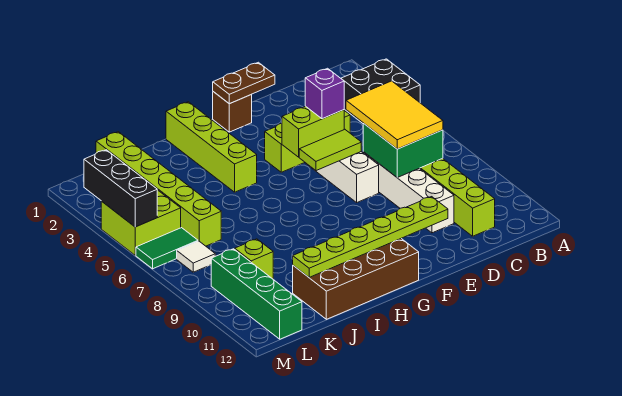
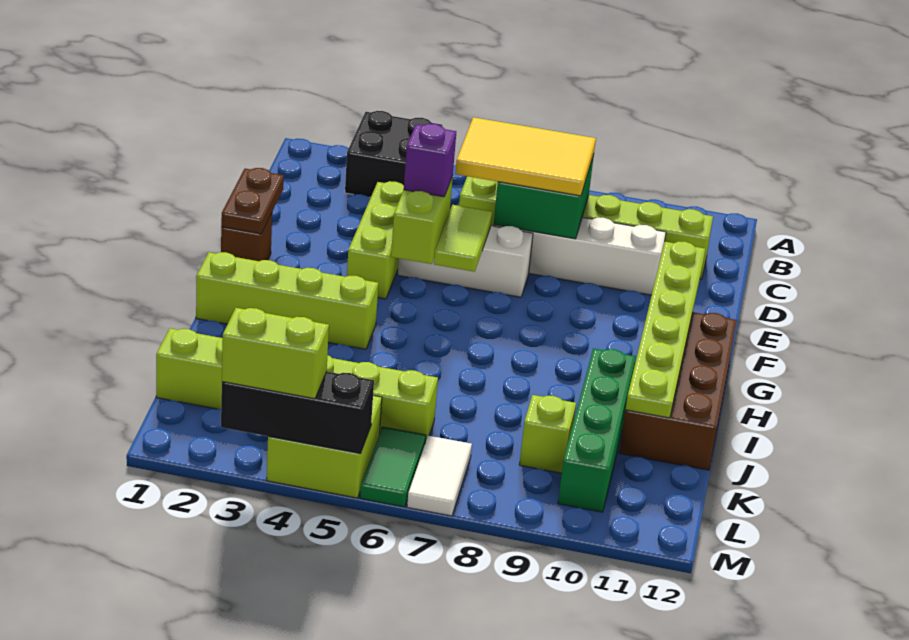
white tile L7 level 1 -> white tile L7:M7 level 1
green brick L9:L12 level 1 -> green brick I10:L10 level 1
none -> lime brick M3:M4 level 3

